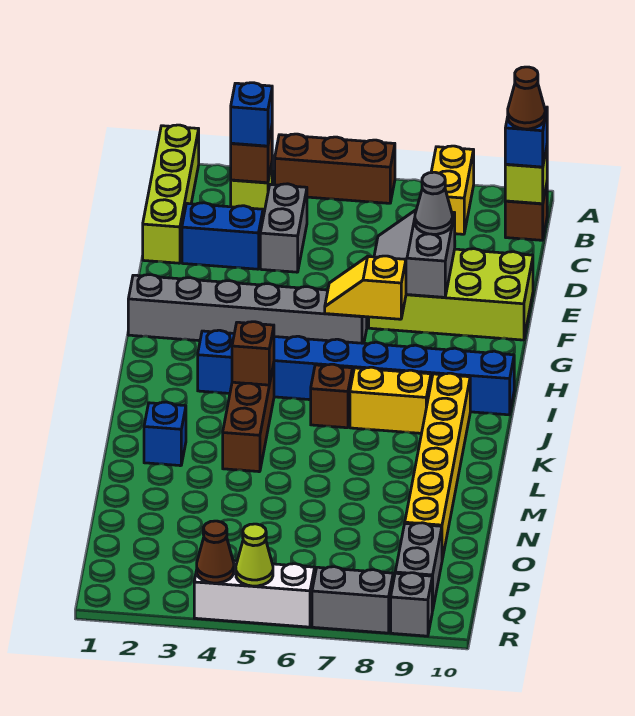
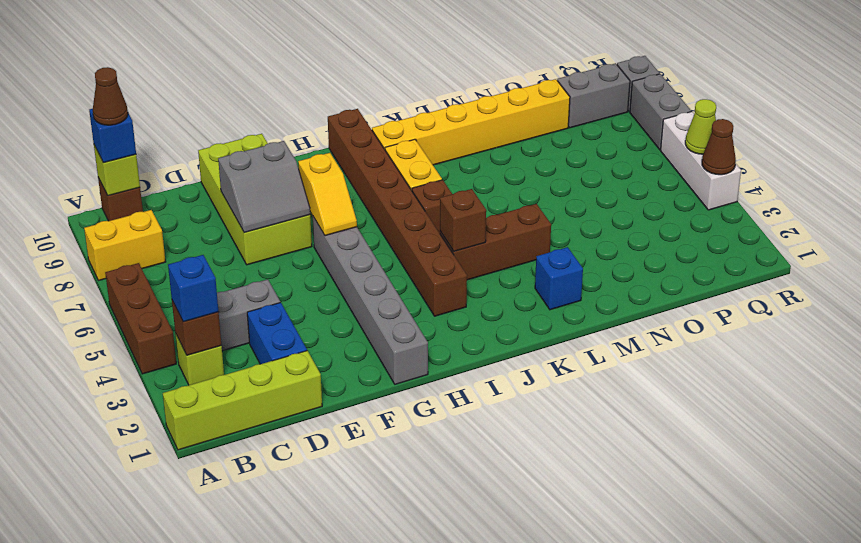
grey cone E8 level 3 -> none
blue brick I3:I10 level 1 -> brown brick I3:I10 level 1

